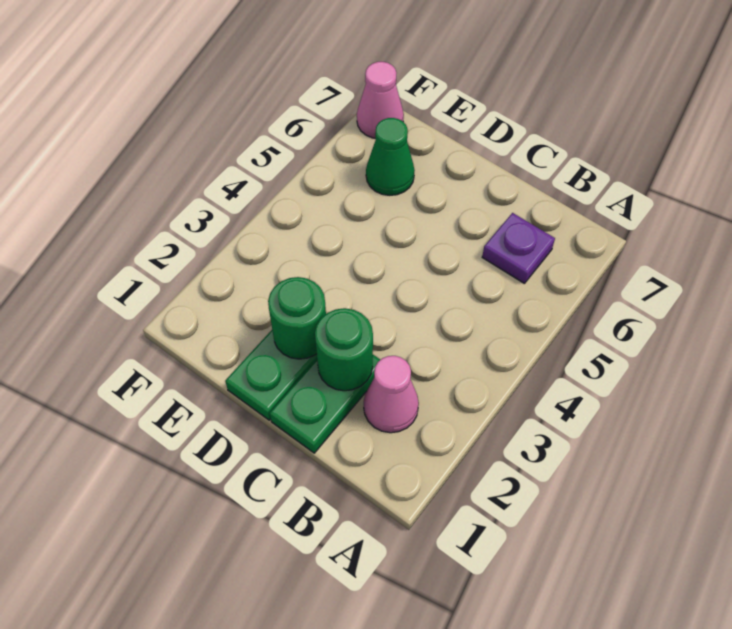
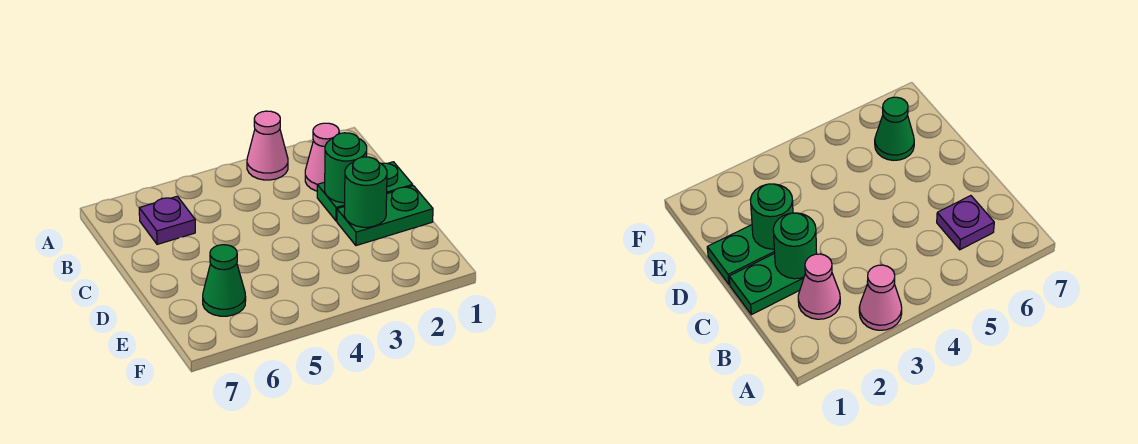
pink cone F7 level 1 -> pink cone A3 level 1

